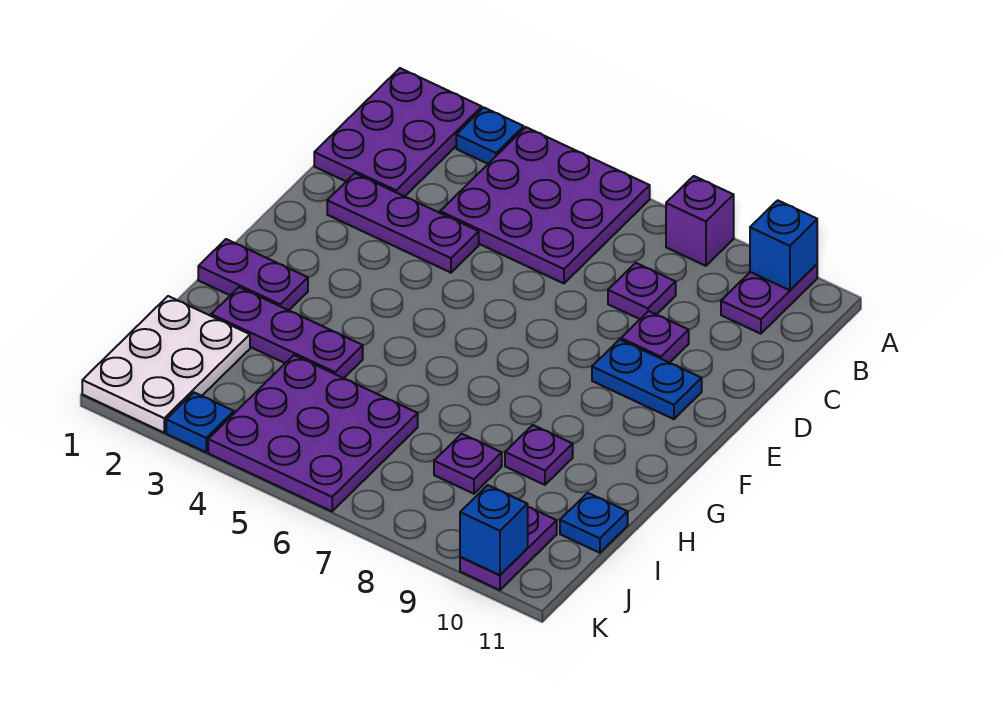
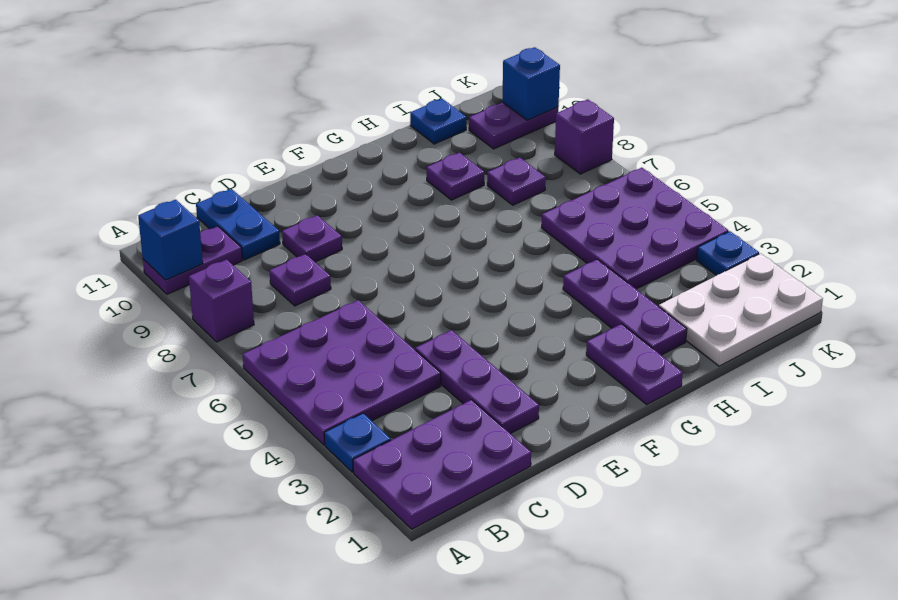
blue plate E9:E10 level 1 -> blue plate C10:C11 level 1
none -> purple brick K8 level 1

